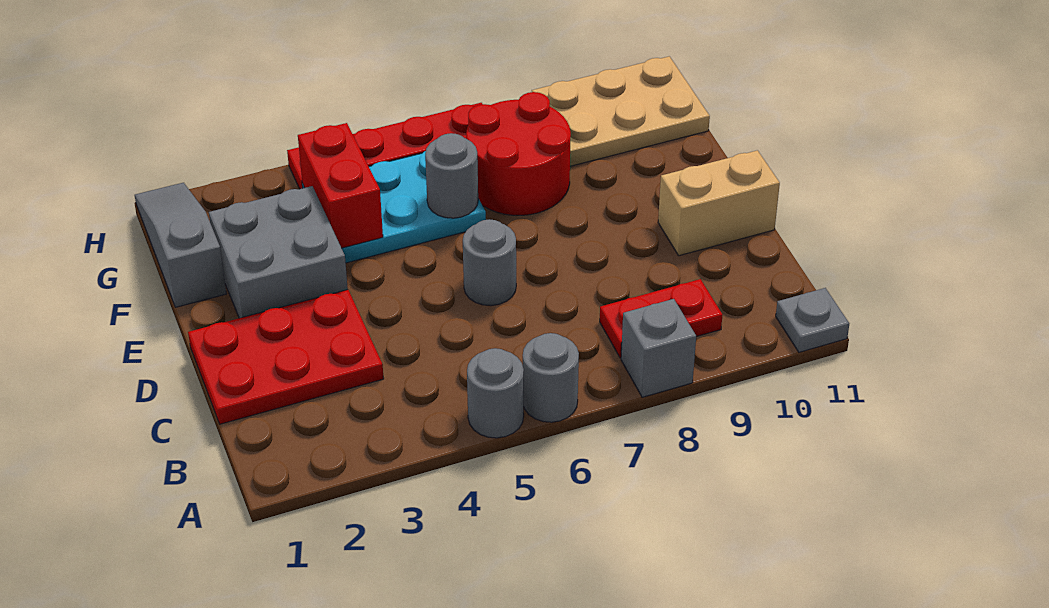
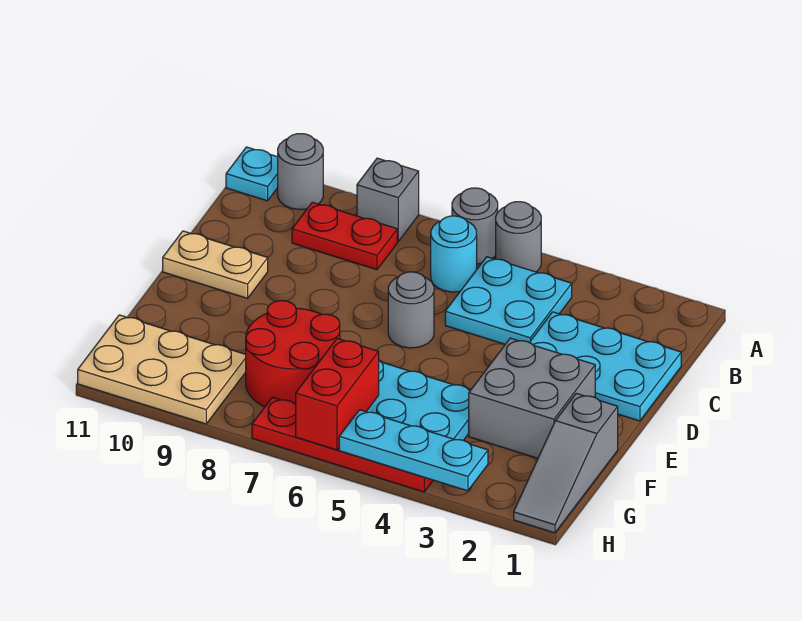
grey plate A11 level 1 -> cyan plate A11 level 1
none -> cyan plate B4:C5 level 1
none -> cyan round brick B6 level 1
red plate C1:D3 level 1 -> cyan plate C1:D3 level 1
tan brick D10:D11 level 1 -> tan plate D10:D11 level 1
red brick F4:G4 level 2 -> red brick G6:H6 level 2
grey round brick F6 level 2 -> grey round brick A10 level 1
none -> cyan plate H3:H5 level 2

